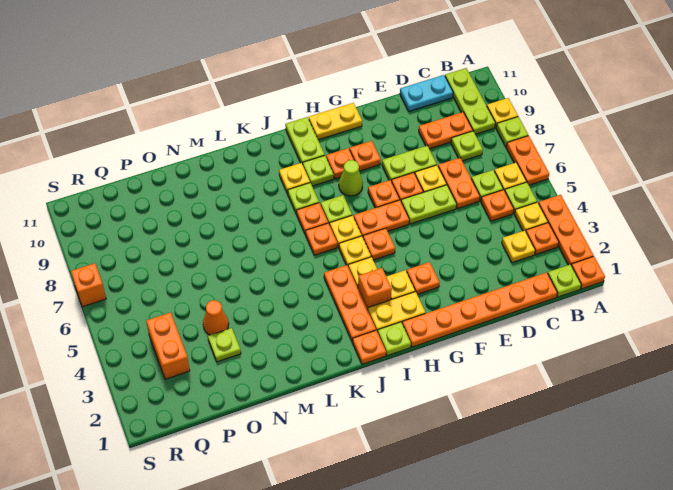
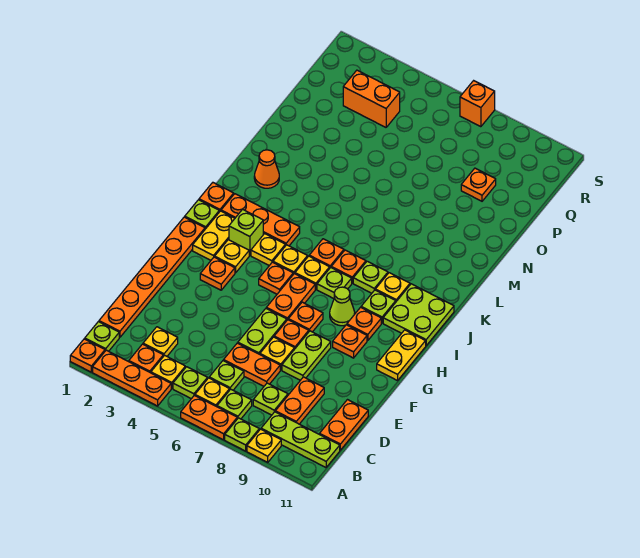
orange plate C5 level 1 -> orange plate P9 level 1
cyan plate C11:D11 level 1 -> orange plate C11:D11 level 1
orange brick I3 level 1 -> lime brick I3 level 1
lime plate I10:I11 level 1 -> lime plate I10:J11 level 1
lime plate O3 level 1 -> lime plate B7 level 1
orange cone O4 level 1 -> orange cone L2 level 1

